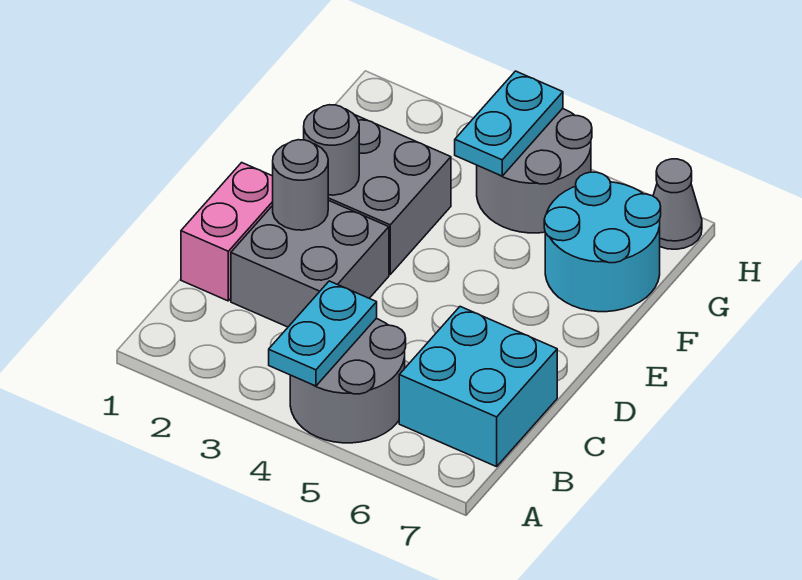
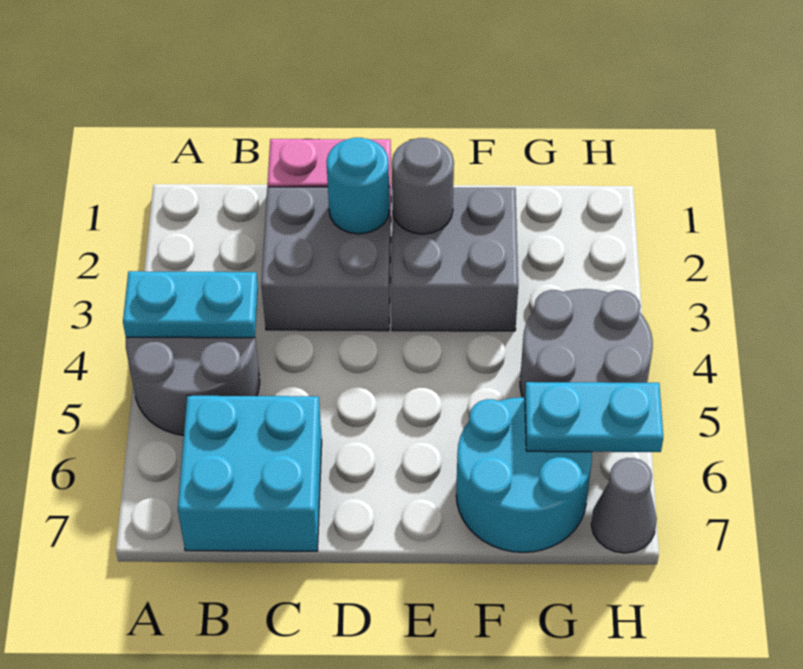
grey round brick D2 level 2 -> cyan round brick D2 level 2
cyan plate G4:H4 level 2 -> cyan plate G6:H6 level 2

